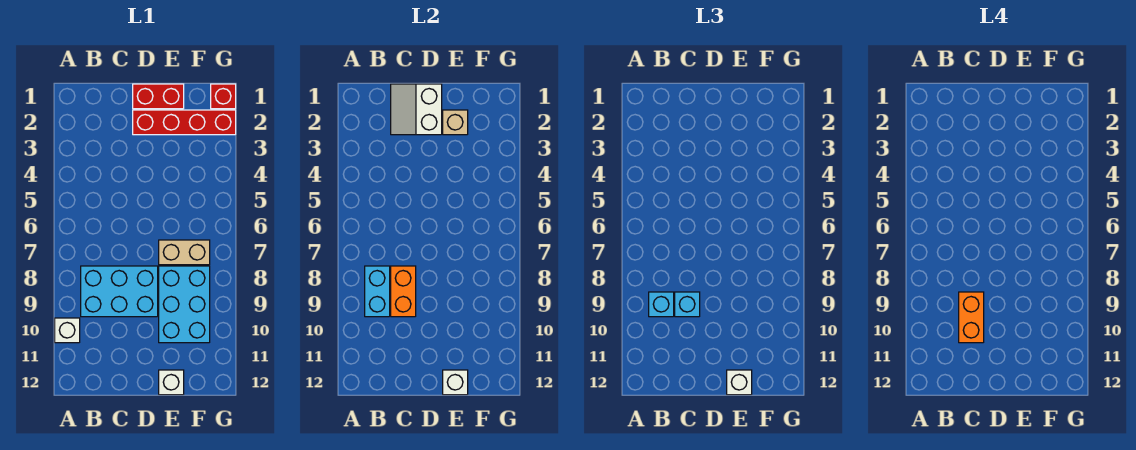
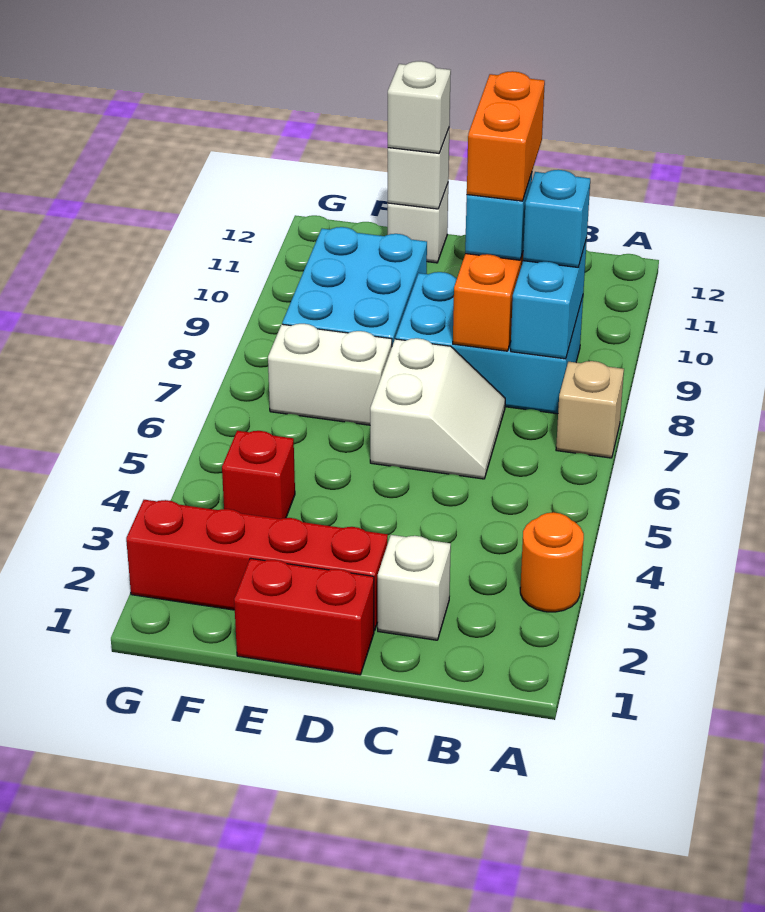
none -> orange round brick A3 level 1
white brick A10 level 1 -> white brick C2 level 1
white slope C1:D2 level 2 top D -> white slope C6:D7 level 1 top D
tan brick E2 level 2 -> tan brick A7 level 1
tan brick E7:F7 level 1 -> white brick E7:F7 level 1
red brick G1 level 1 -> red brick F4 level 1

